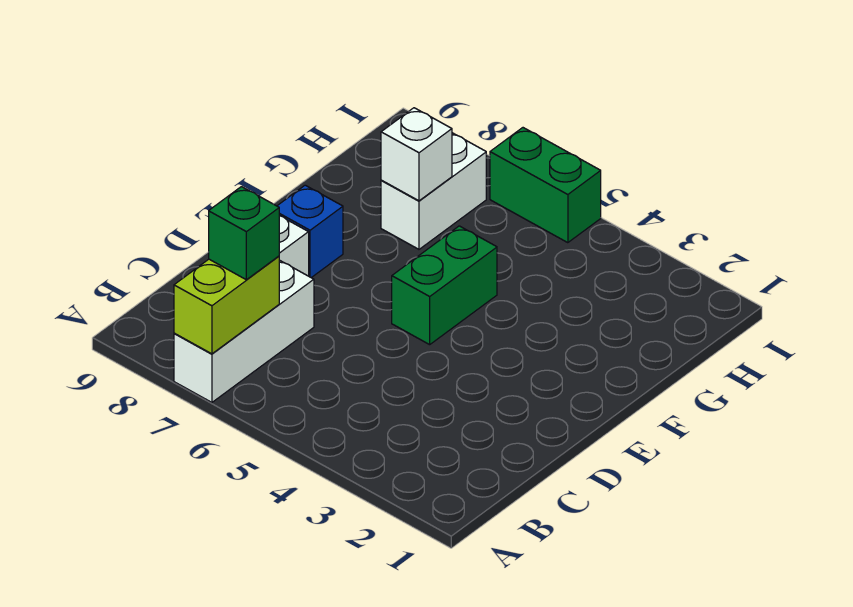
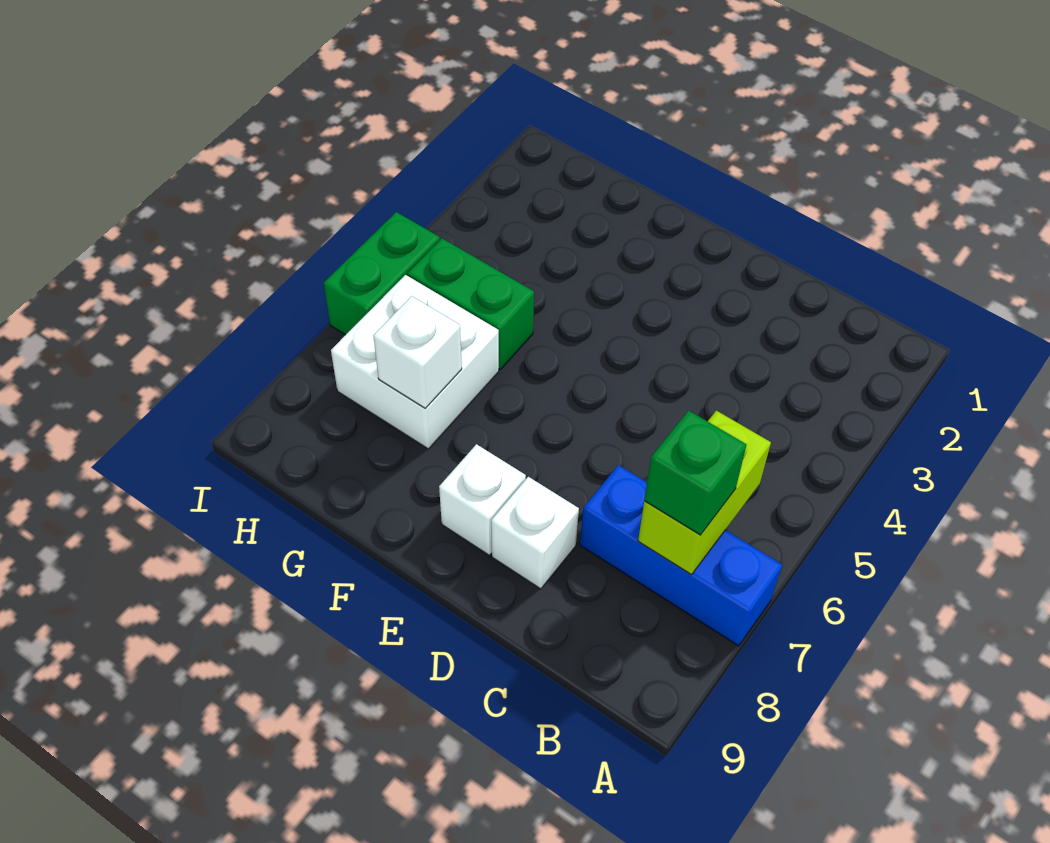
white brick A7:C7 level 1 -> blue brick A7:C7 level 1
lime brick A7:B7 level 2 -> lime brick B6:B7 level 2
green brick E5:F5 level 1 -> green brick G5:H5 level 1
blue brick E8 level 1 -> white brick E8 level 1
white brick G7:H7 level 1 -> white brick G6:H7 level 1

